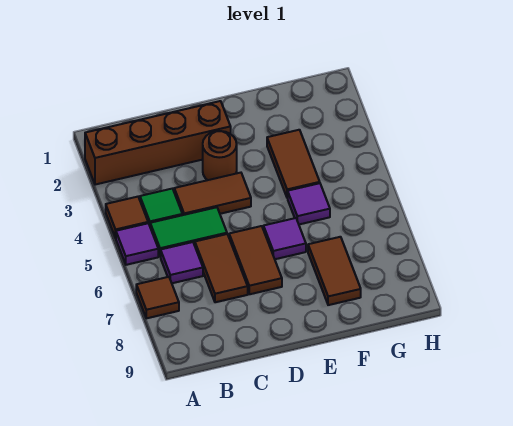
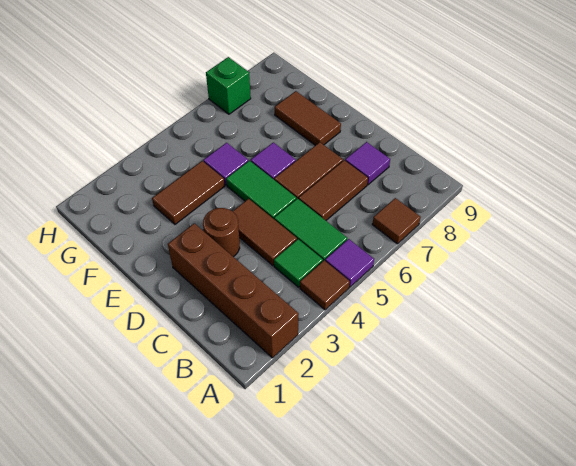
purple tile B6 level 1 -> purple tile C8 level 1
none -> green tile D5:E5 level 1
brown tile F7:F8 level 1 -> brown tile E8:F8 level 1
none -> green brick H7 level 1

